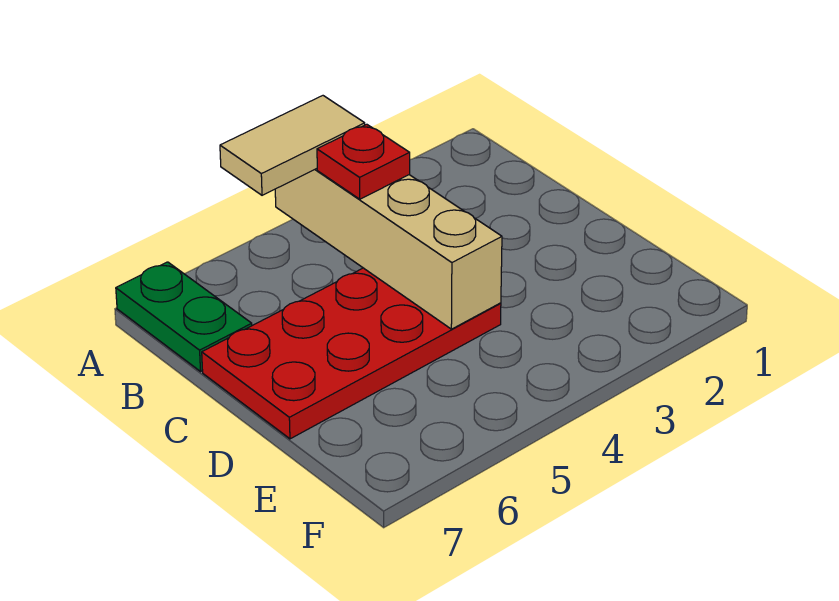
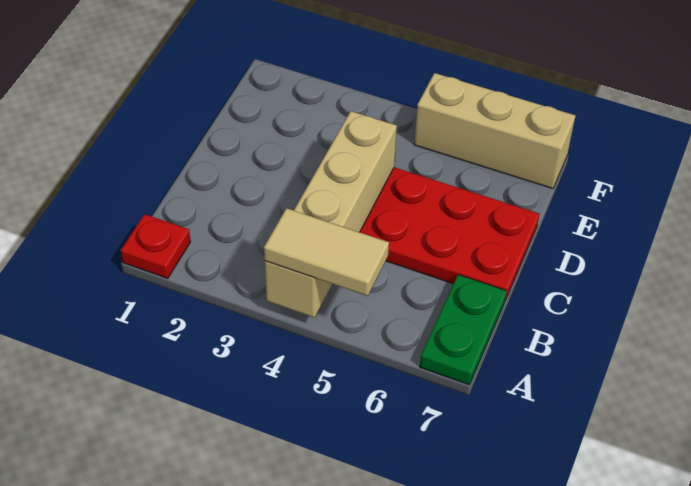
red plate B4 level 3 -> red plate A1 level 1
none -> tan brick F5:F7 level 1

